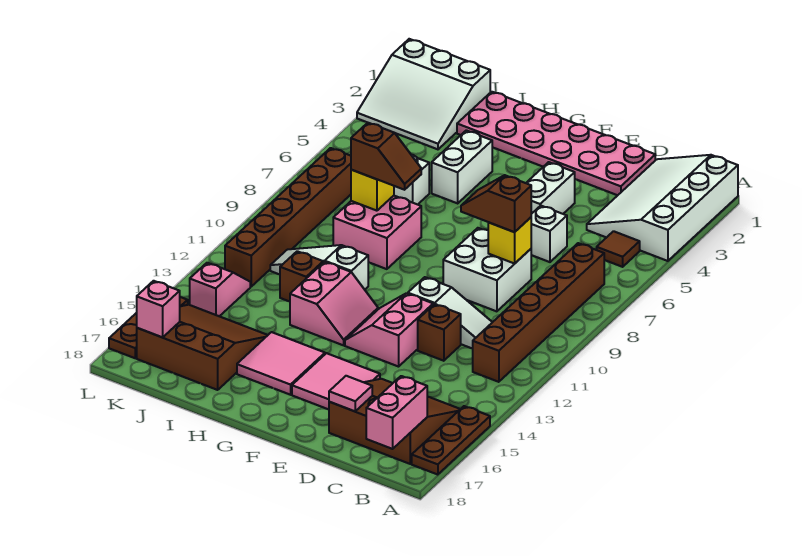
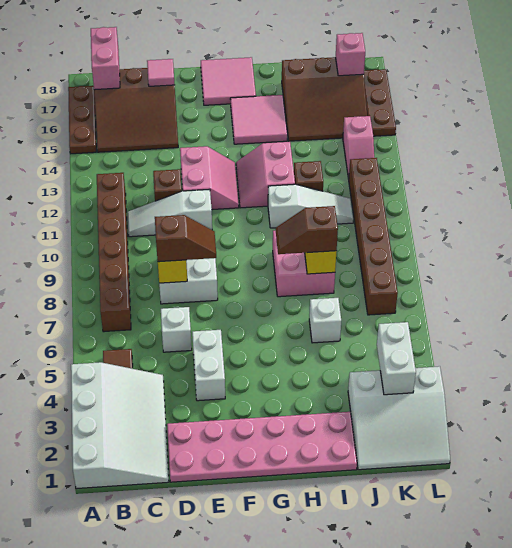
pink tile E15:F16 level 1 -> pink tile F17:G18 level 1
white brick H4:H5 level 1 -> white brick K3:K4 level 2
white slope J1:L3 level 1 top 1 -> white slope J1:L3 level 1 top 3

